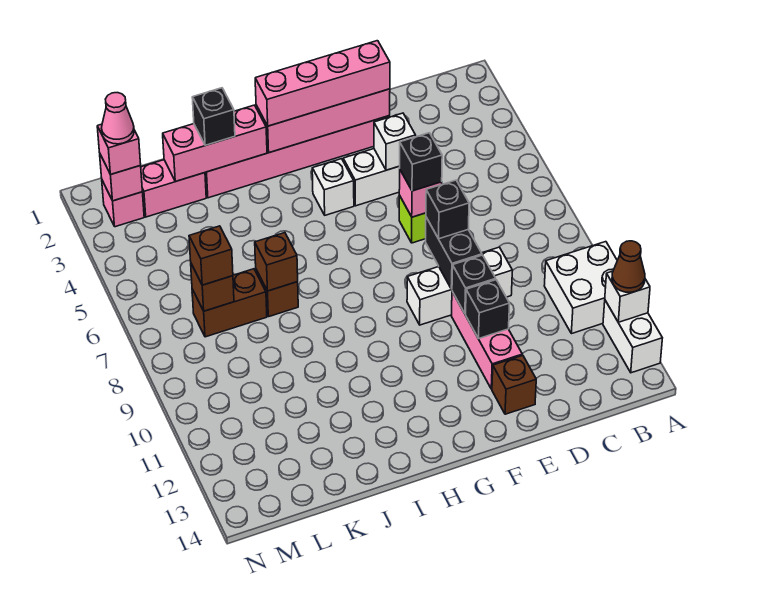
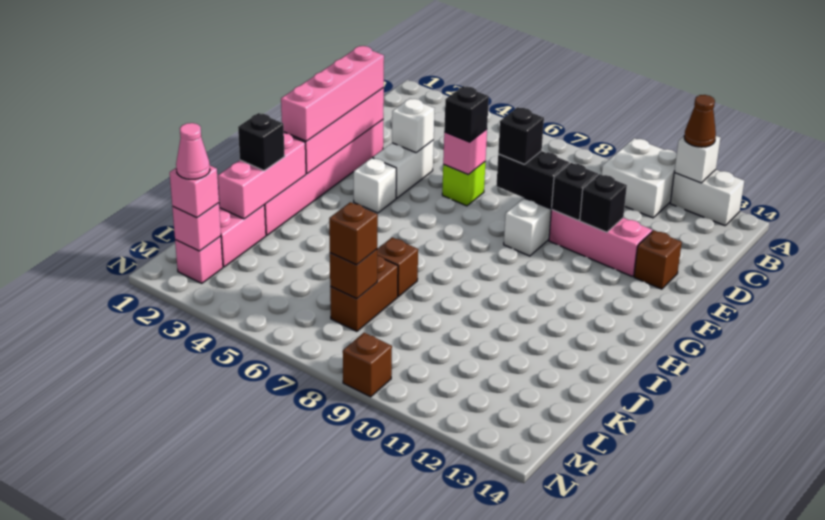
brown brick J7 level 2 -> brown brick N9 level 1

